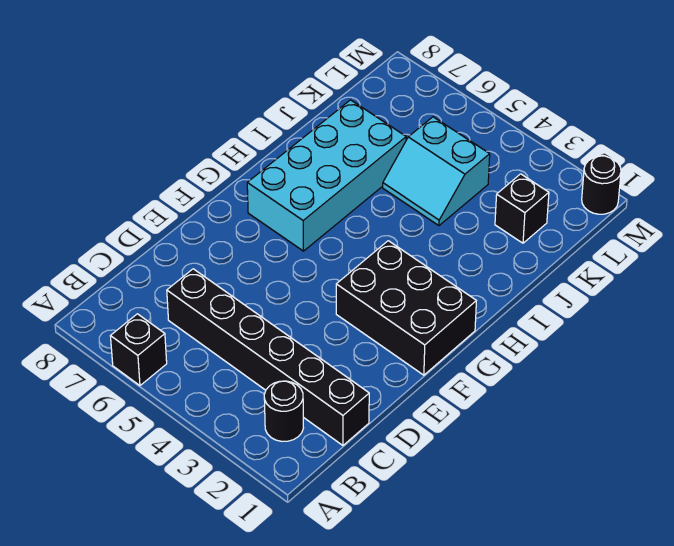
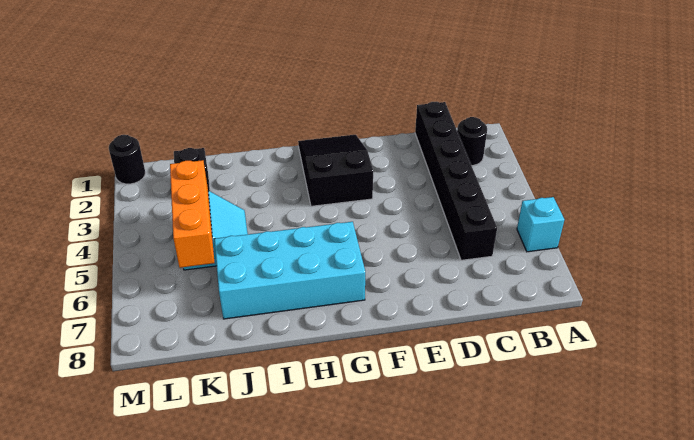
black brick A6 level 1 -> cyan brick A6 level 1
black brick F1:G3 level 1 -> black slope F1:G3 level 1 top 3
none -> orange brick K4:K6 level 2

